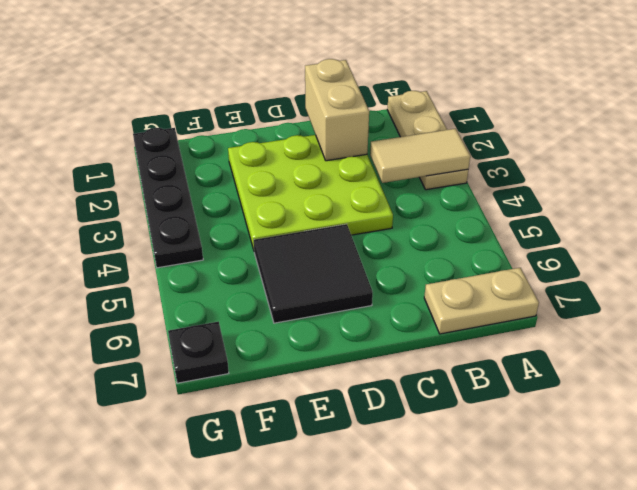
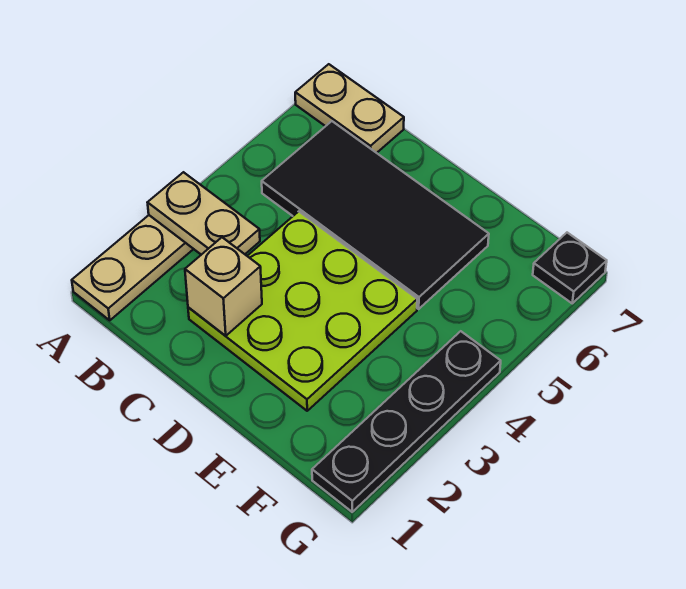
tan tile A3:B3 level 2 -> tan plate A3:B3 level 2
tan brick C1:C2 level 2 -> tan brick C2 level 2
black tile D5:E6 level 1 -> black tile B5:E6 level 1

